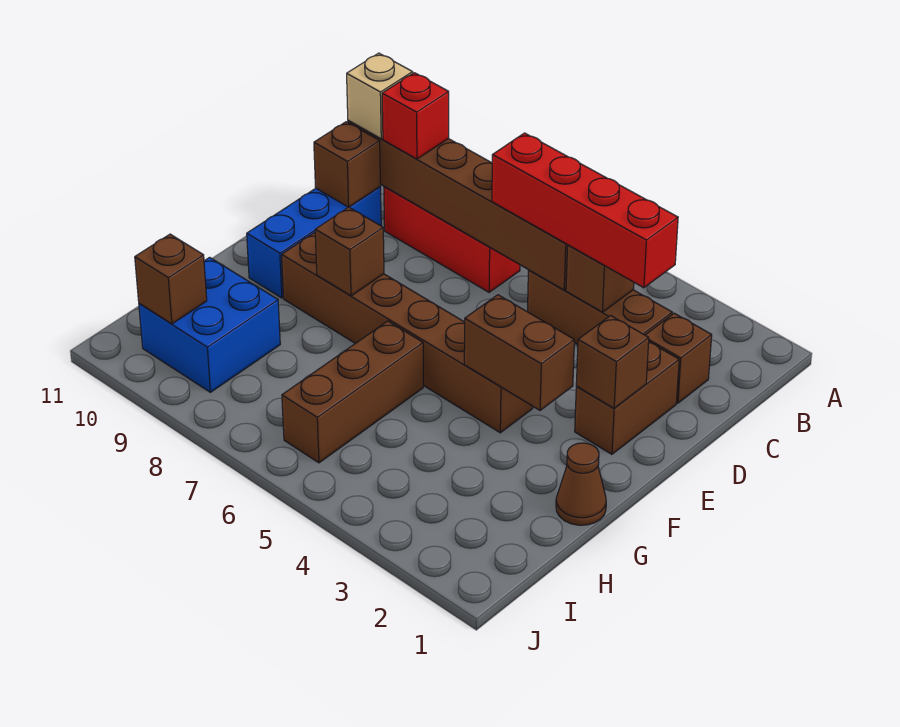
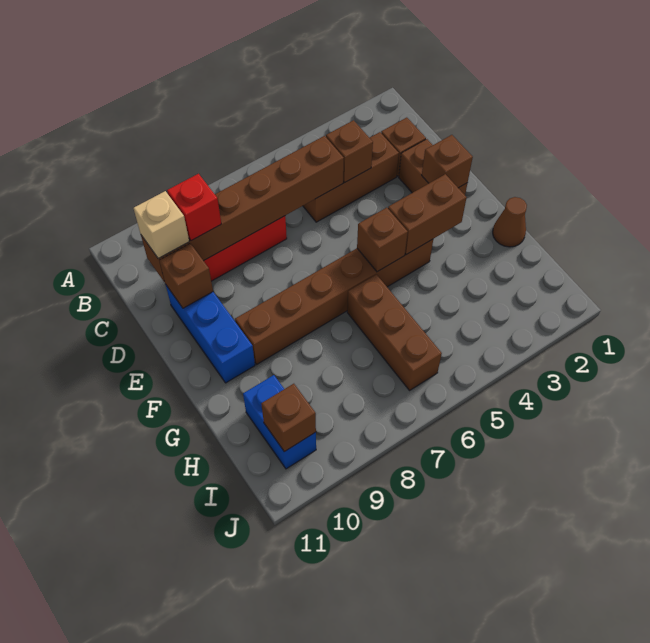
red brick C3:C6 level 3 -> none
brown brick F8 level 2 -> brown brick F5 level 2
blue brick H9:I10 level 1 -> blue brick H10:I10 level 1

